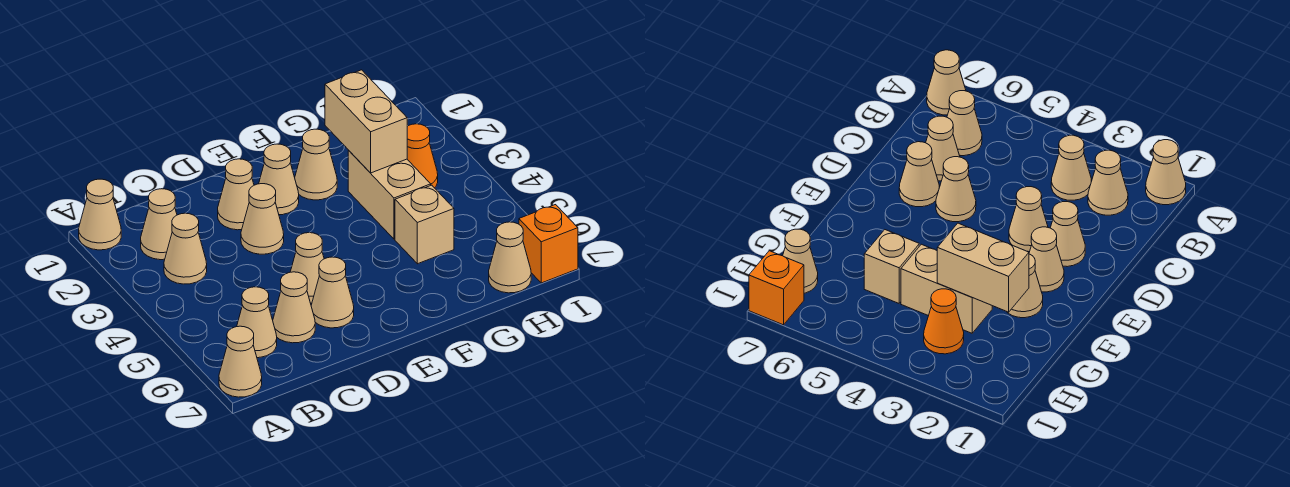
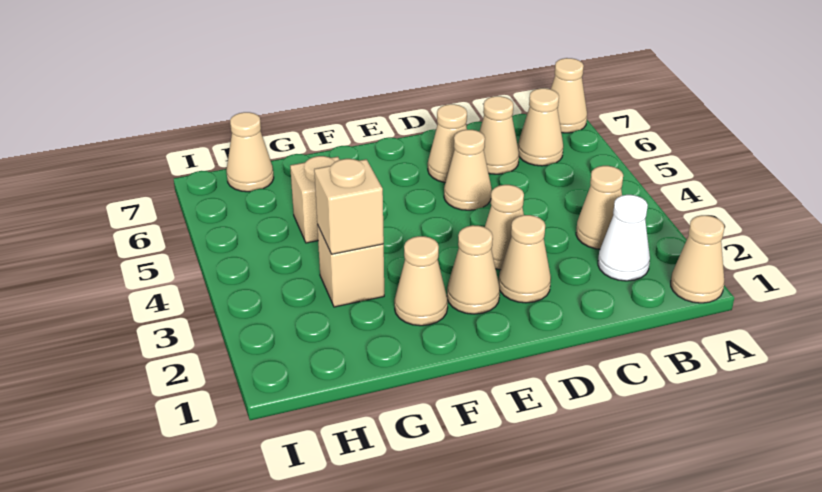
tan cone B2 level 1 -> white cone B2 level 1
tan brick G2:G3 level 2 -> tan brick G3 level 2
tan brick G3:G4 level 1 -> tan brick G3 level 1
orange cone H3 level 1 -> none
orange brick I7 level 1 -> none

